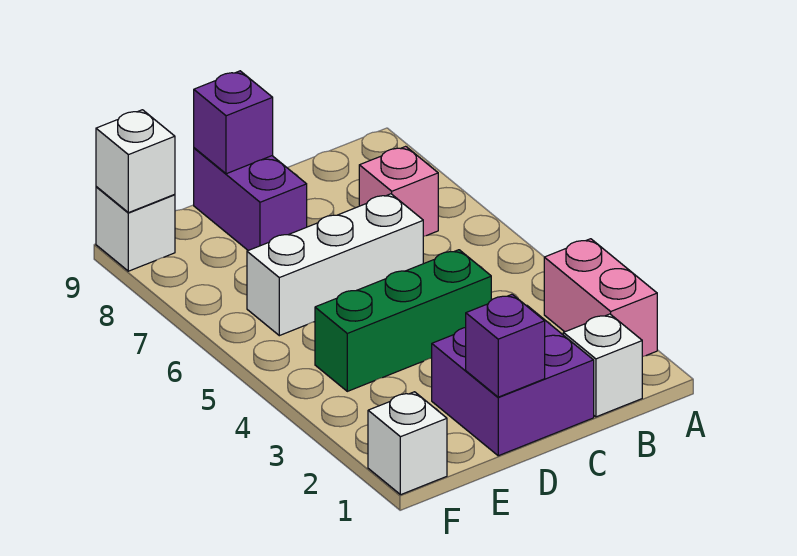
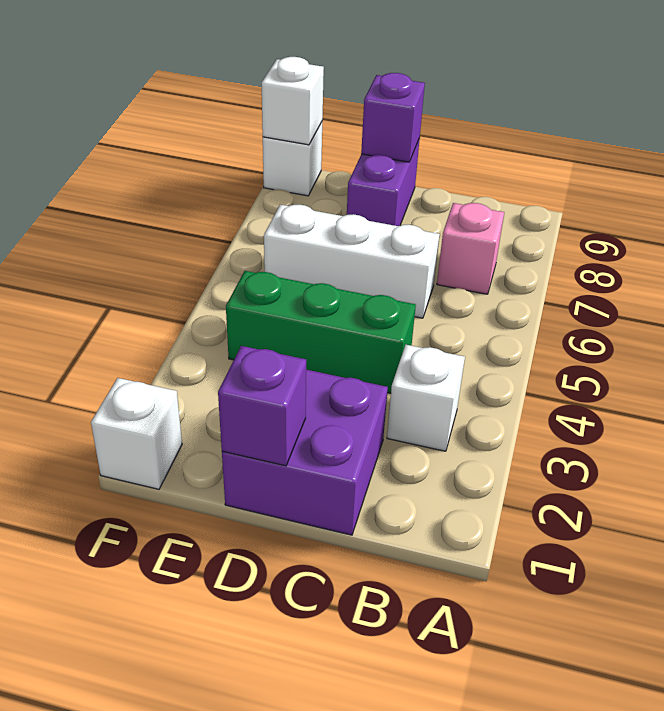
pink brick A2:A3 level 1 -> none
white brick B1 level 1 -> white brick B3 level 1

